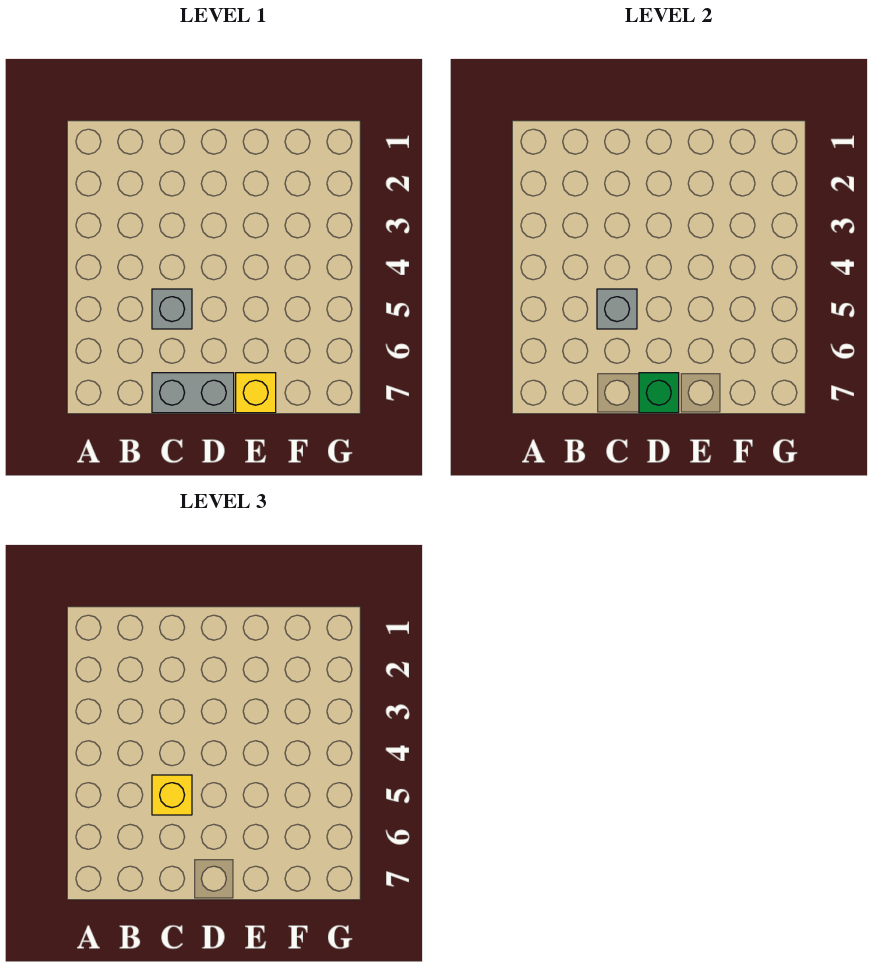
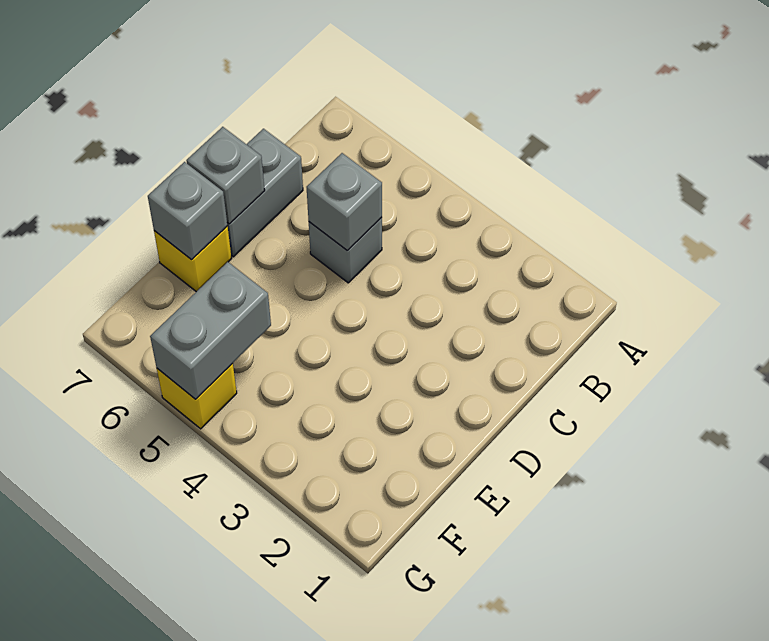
yellow brick C5 level 3 -> yellow brick G5 level 1
green brick D7 level 2 -> grey brick D7 level 2
none -> grey brick E7 level 2
none -> grey brick F5:G5 level 2

